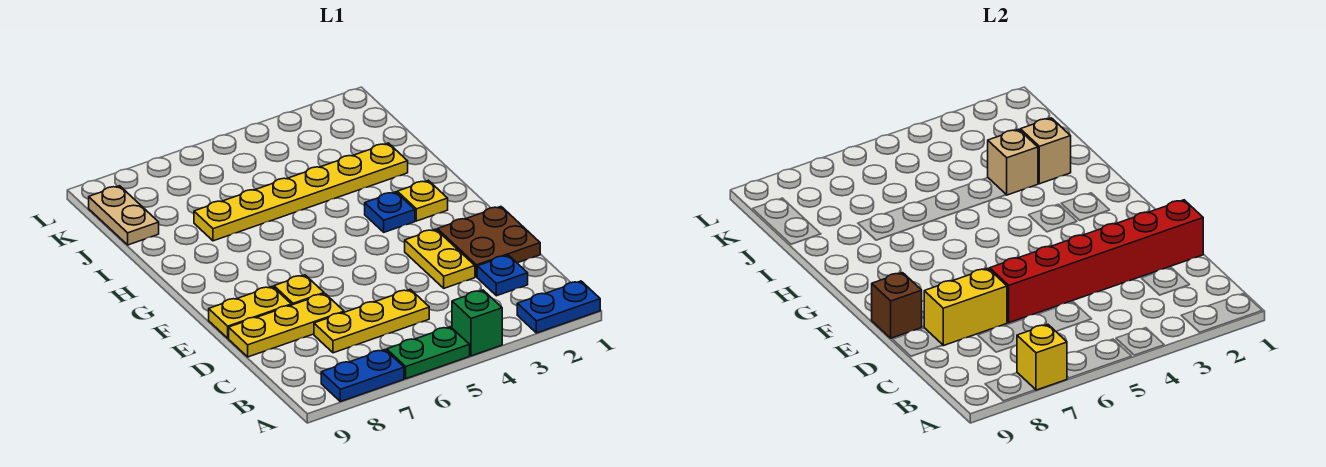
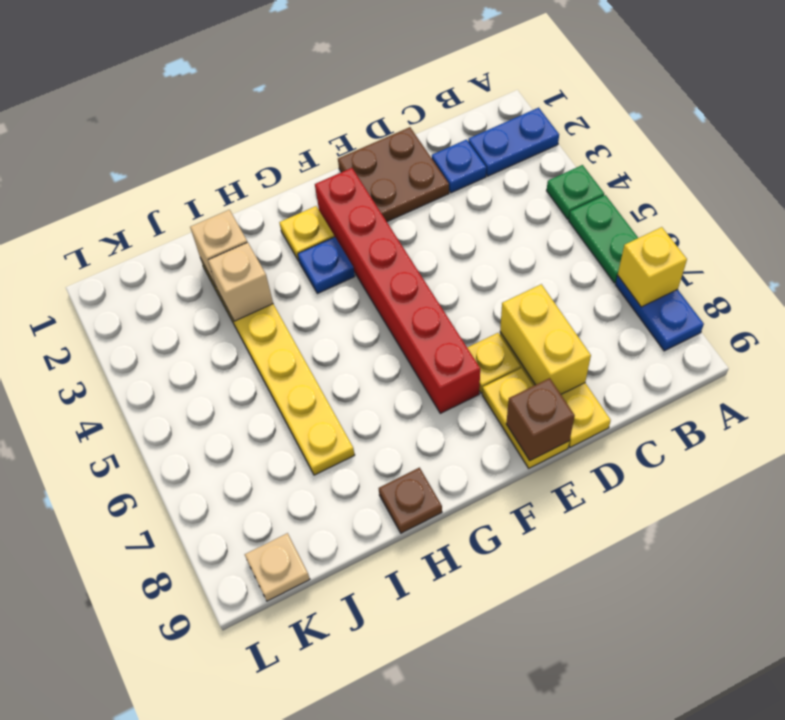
blue plate A1:A2 level 1 -> blue plate A2:B2 level 1
green brick A4 level 1 -> green plate A4 level 1
yellow plate C5:C7 level 1 -> none
red brick D1:D6 level 2 -> red brick F2:F7 level 1
yellow plate D3:E3 level 1 -> none
none -> brown plate H9 level 1
tan plate J9:K9 level 1 -> tan plate K9 level 1

